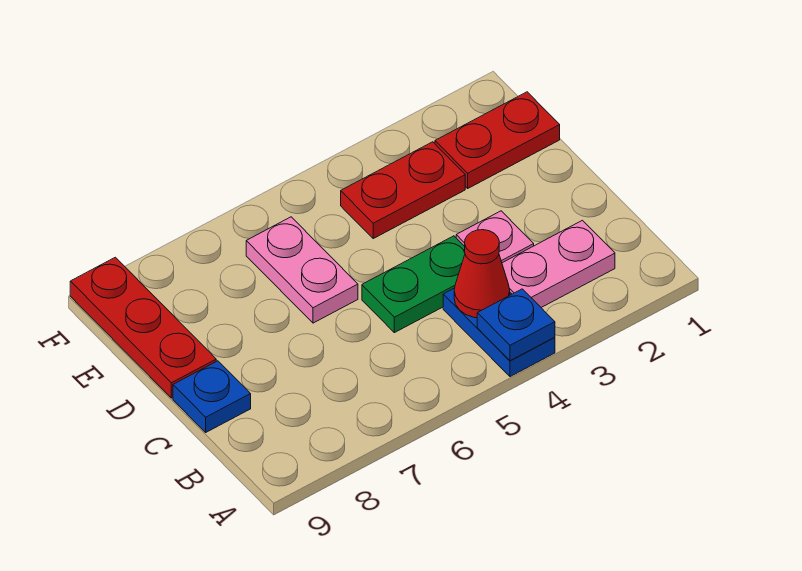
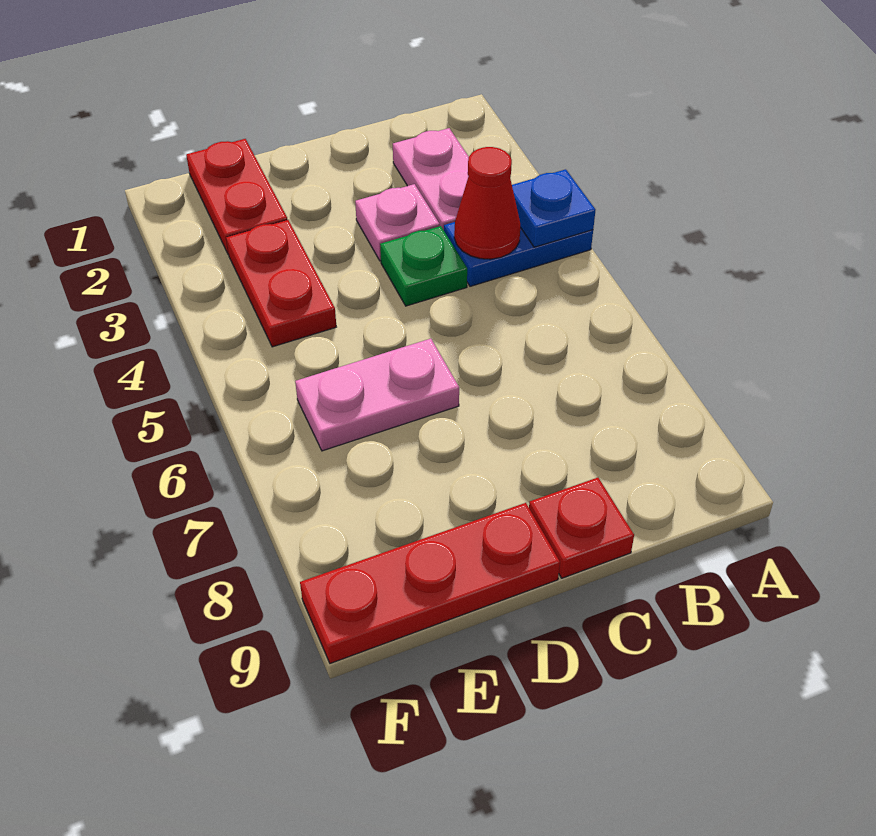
green plate C4:C5 level 1 -> green plate C4 level 1
blue plate C9 level 1 -> red plate C9 level 1

